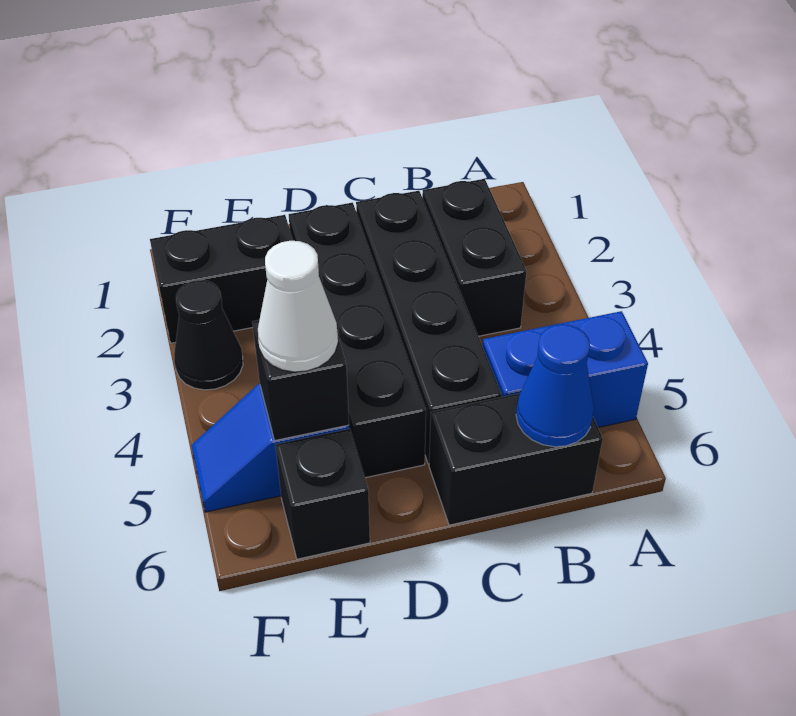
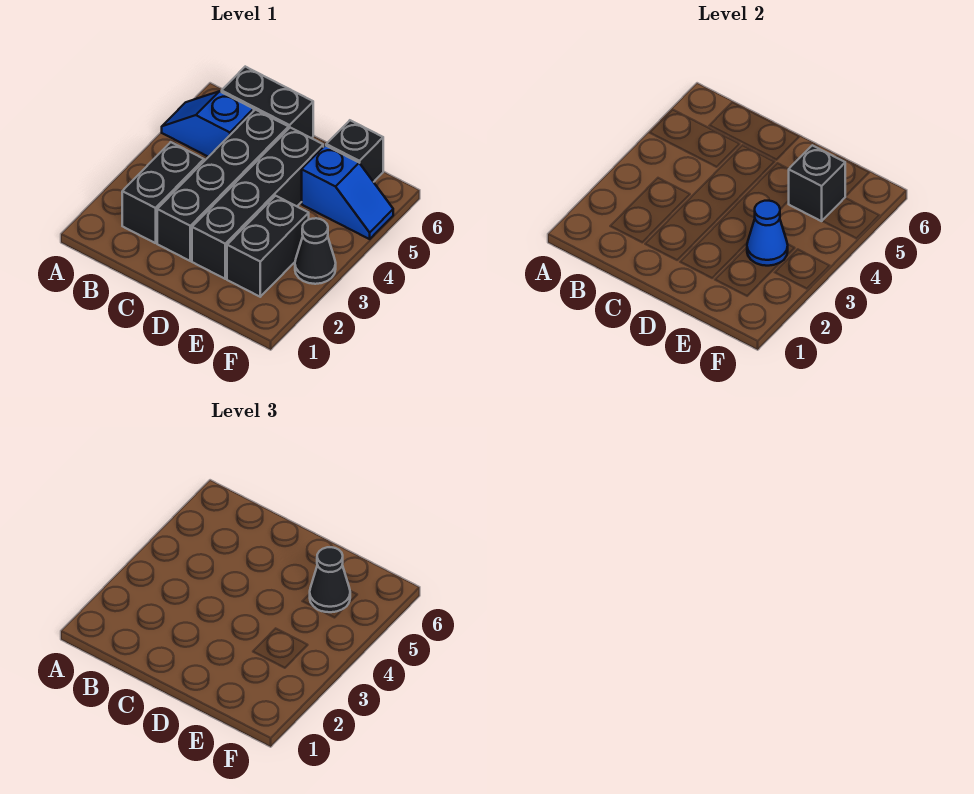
blue brick A5:B5 level 1 -> blue slope A5:B5 level 1 top B
blue cone B6 level 2 -> blue cone E3 level 2
black brick E2:F2 level 1 -> black brick E2:E3 level 1
white cone E5 level 3 -> black cone E5 level 3

